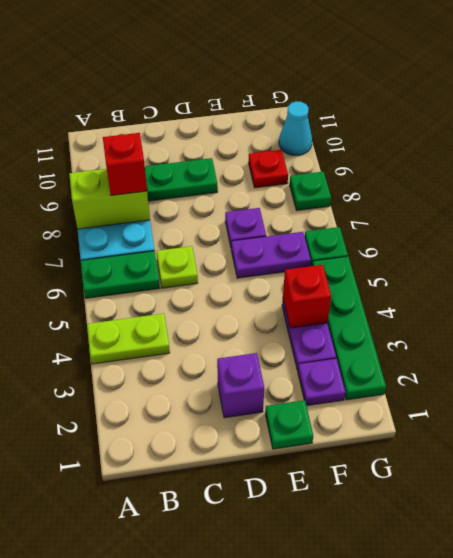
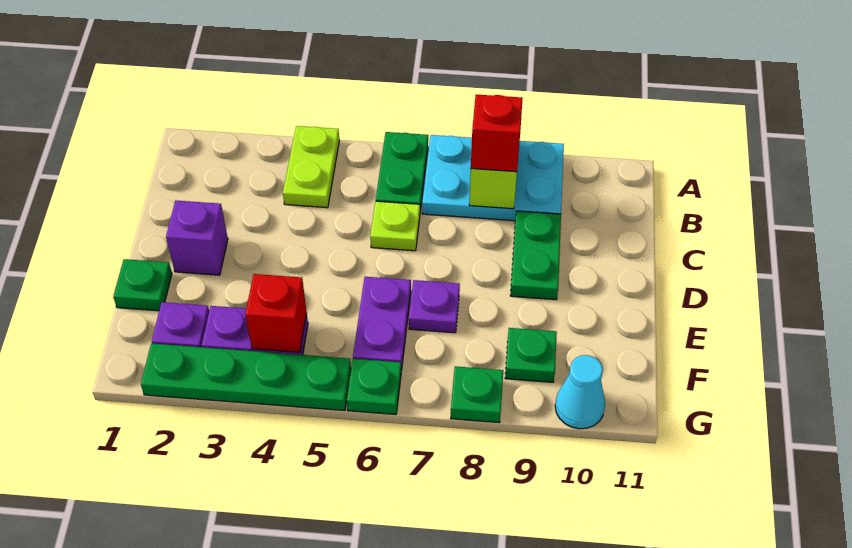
red plate F9 level 1 -> green plate F9 level 1

